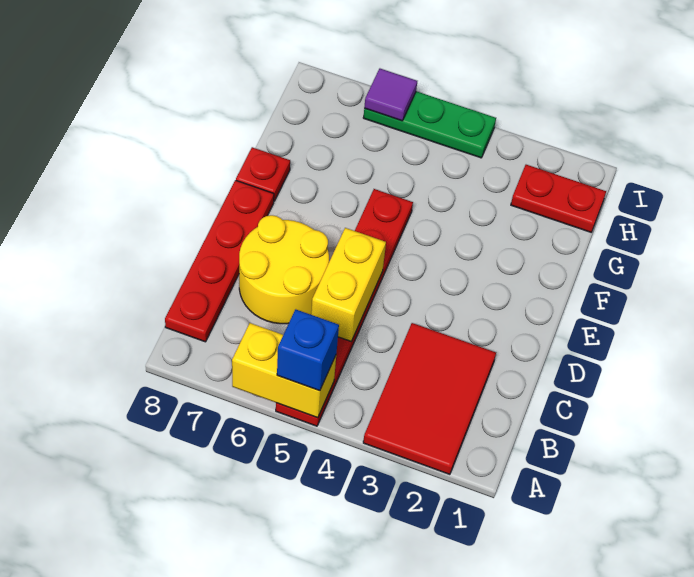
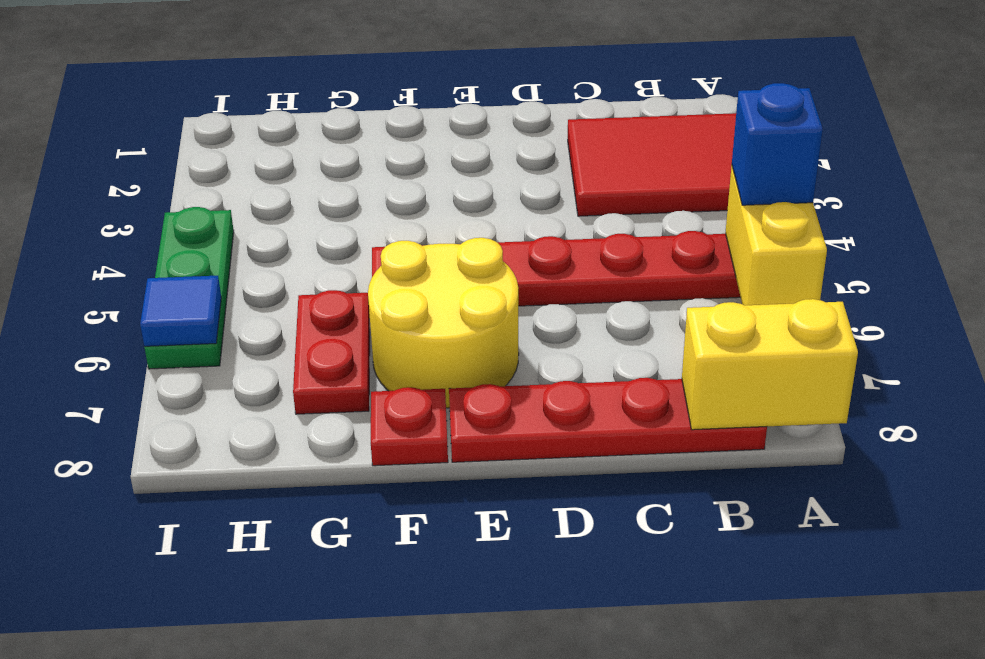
yellow brick C5:D5 level 2 -> yellow brick A8:B8 level 2
yellow round brick C6:D7 level 1 -> yellow round brick E6:F7 level 1
red plate H1:H2 level 1 -> red plate G6:G7 level 1
purple tile I6 level 2 -> blue tile I6 level 2

